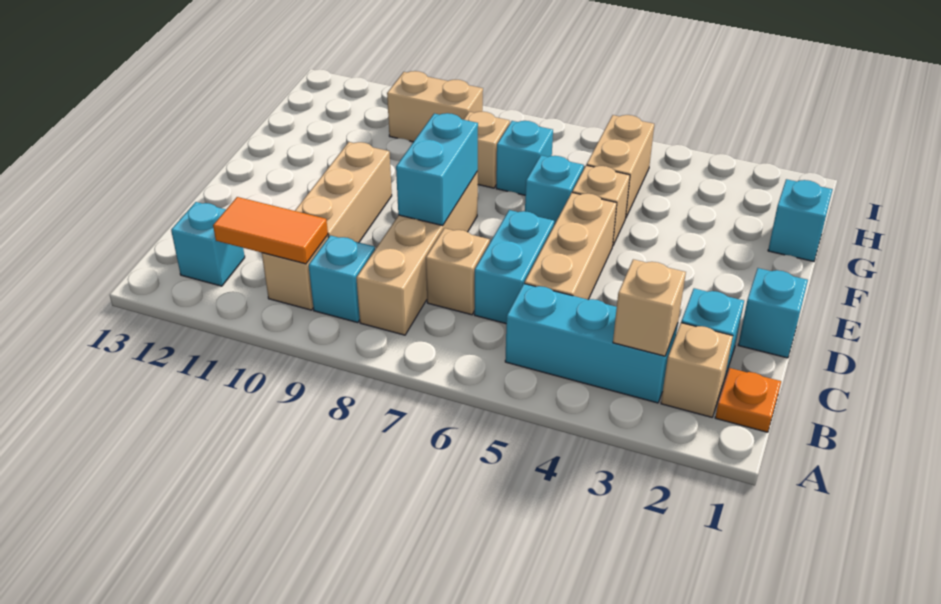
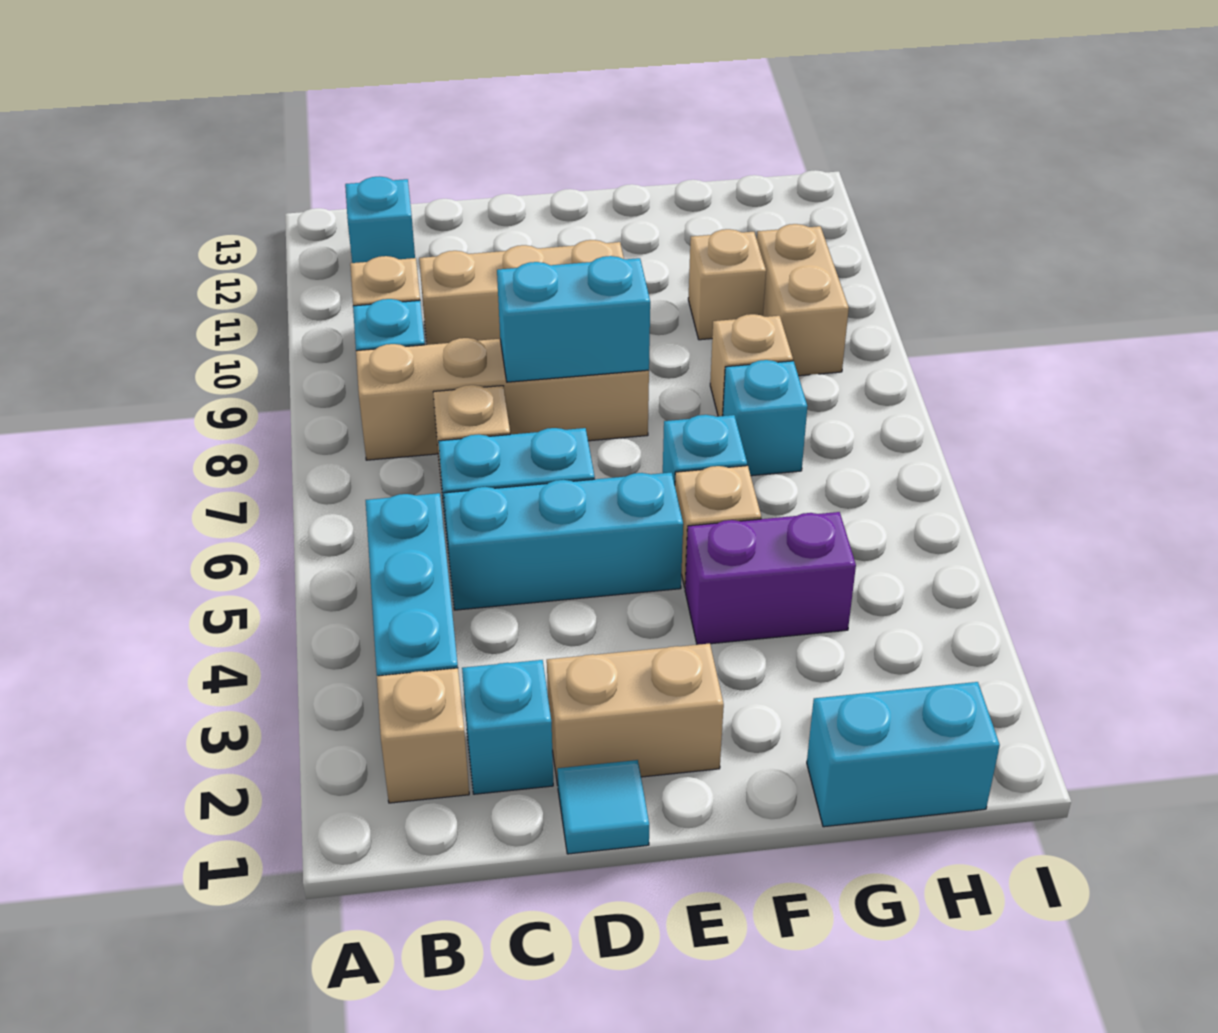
orange plate B1 level 1 -> none
tan brick B3 level 2 -> tan brick G10 level 1
orange tile B10:B11 level 2 -> none
tan brick C5:E5 level 1 -> cyan brick C5:E5 level 1
cyan brick D1 level 1 -> cyan tile D1 level 1
none -> purple brick F4:G4 level 1
cyan brick G1 level 1 -> cyan brick G1:H1 level 1
tan brick G5:H5 level 1 -> tan brick D2:E2 level 1

